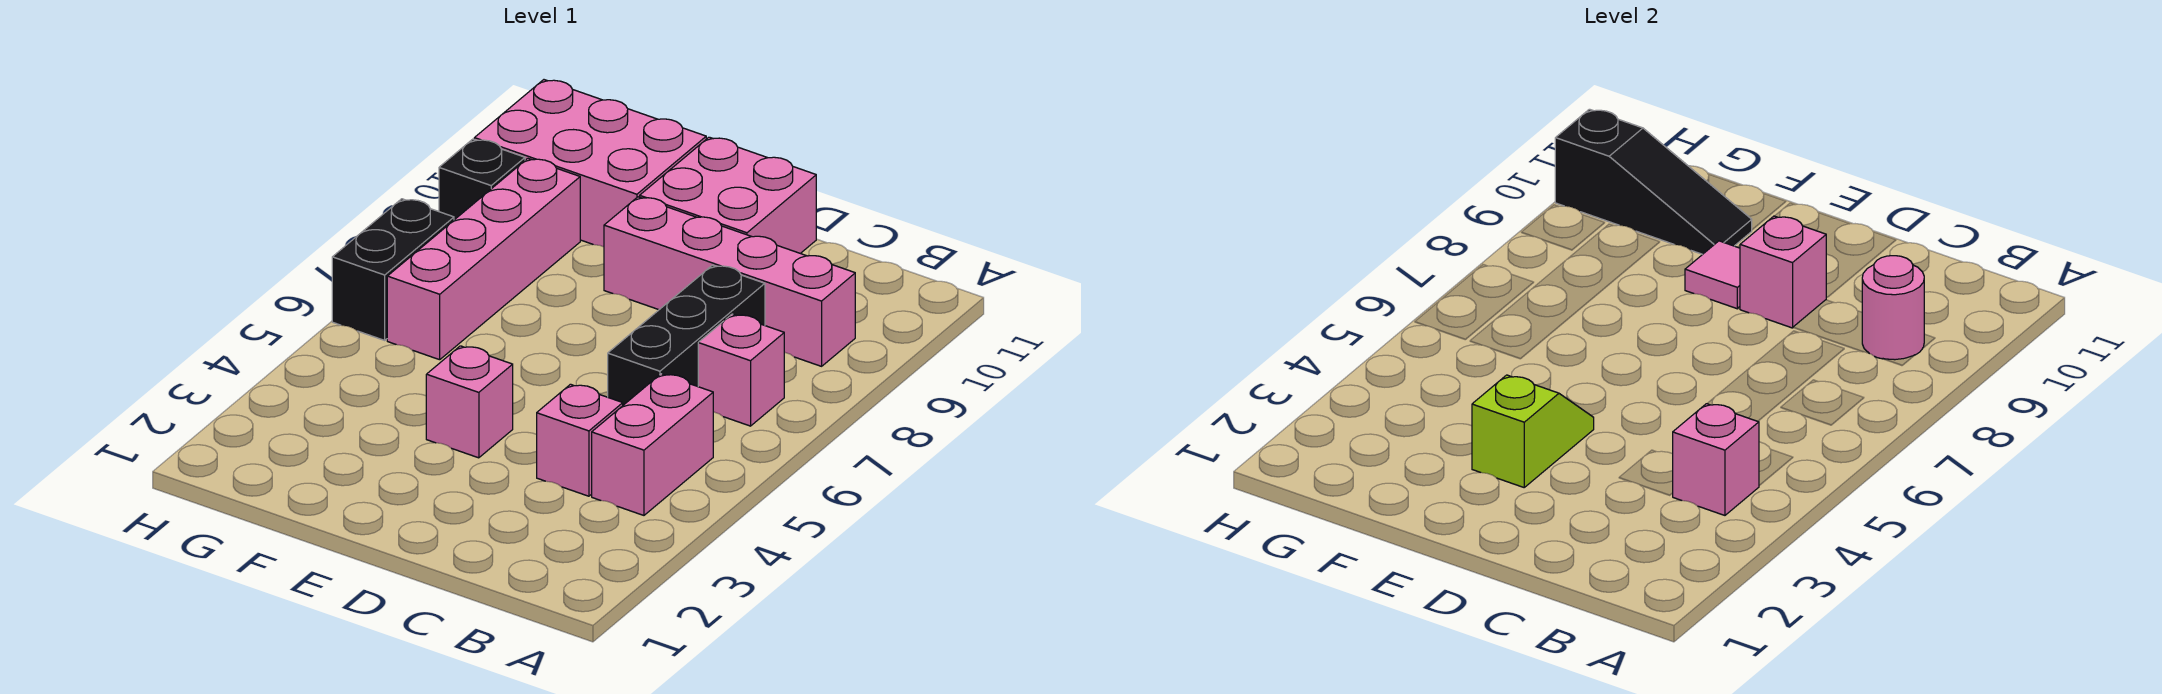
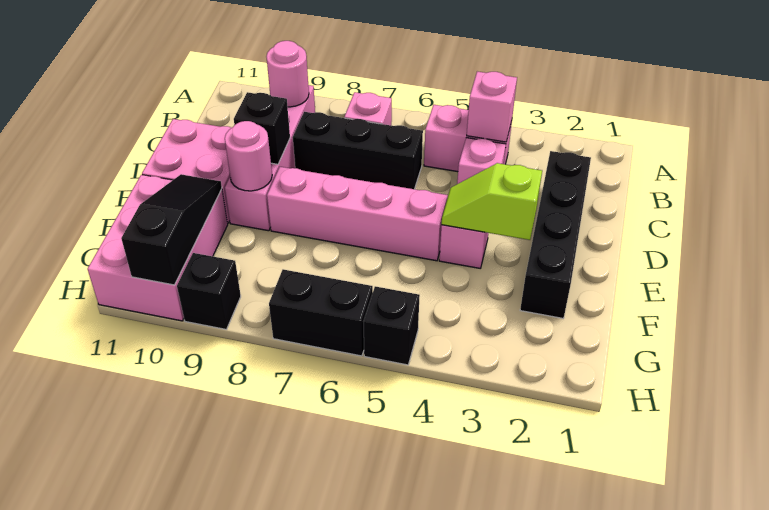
none -> black brick C2:F2 level 1
pink brick D9 level 2 -> black brick D9 level 2
pink tile E9 level 2 -> pink round brick E9 level 2
pink brick G6:G9 level 1 -> pink brick E5:E8 level 1
none -> black brick H5 level 1

